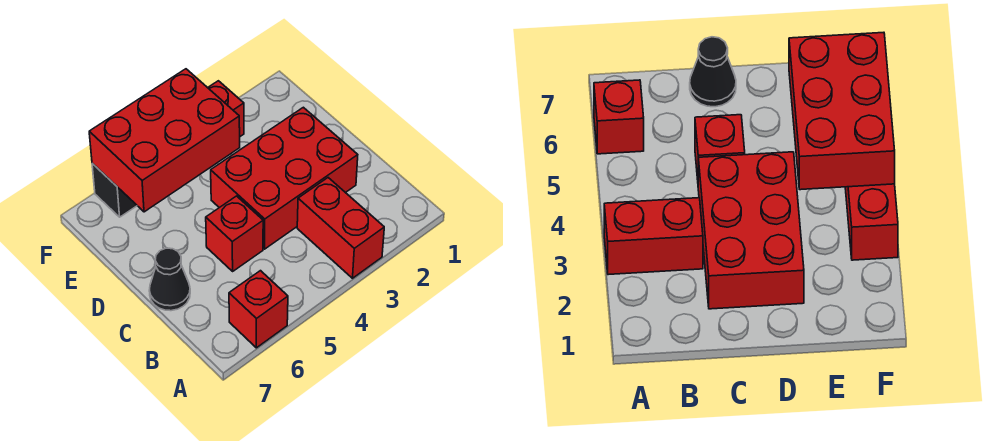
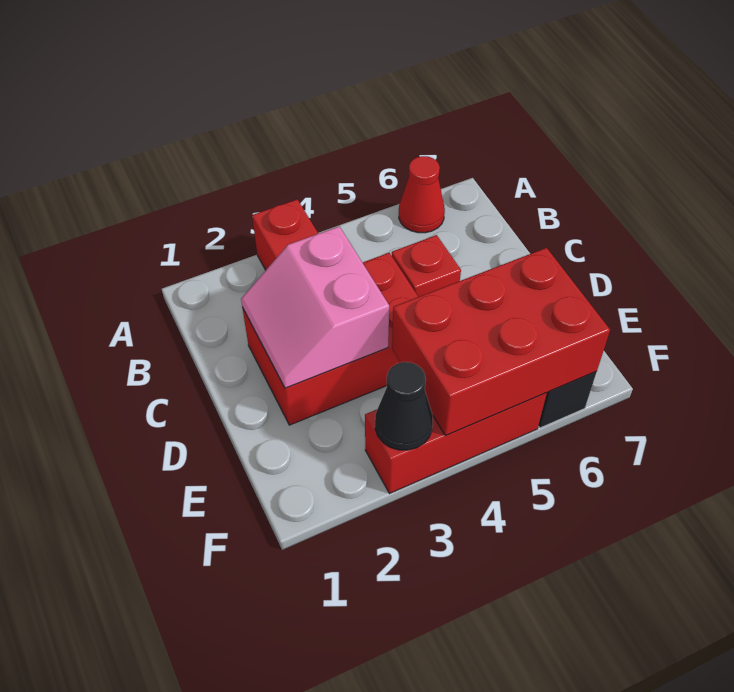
red brick A6 level 1 -> red cone A6 level 1
none -> pink slope C2:D3 level 2 top 3
black cone C7 level 1 -> black cone F3 level 2

